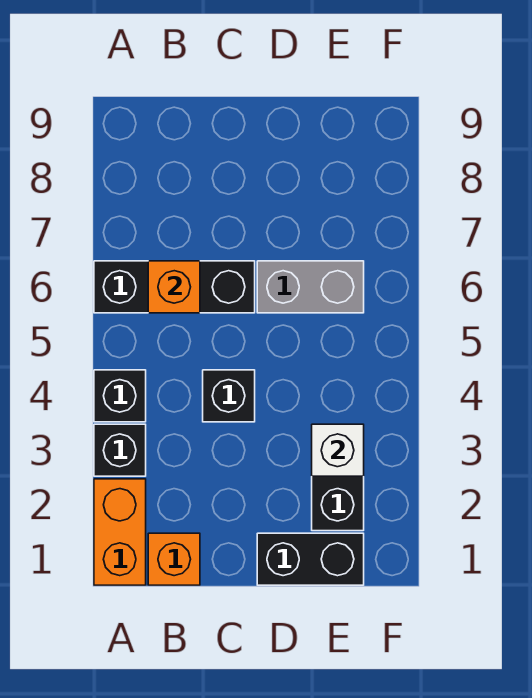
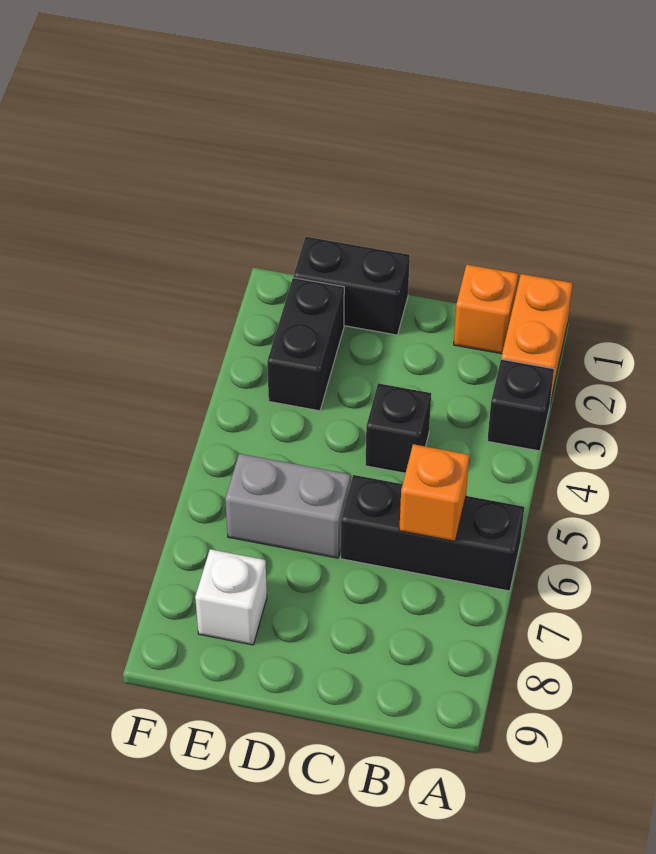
black brick A4 level 1 -> none
white brick E3 level 2 -> white brick E8 level 1

